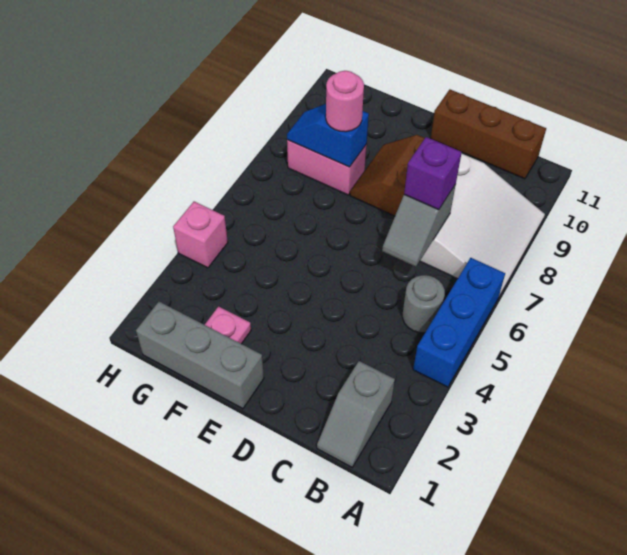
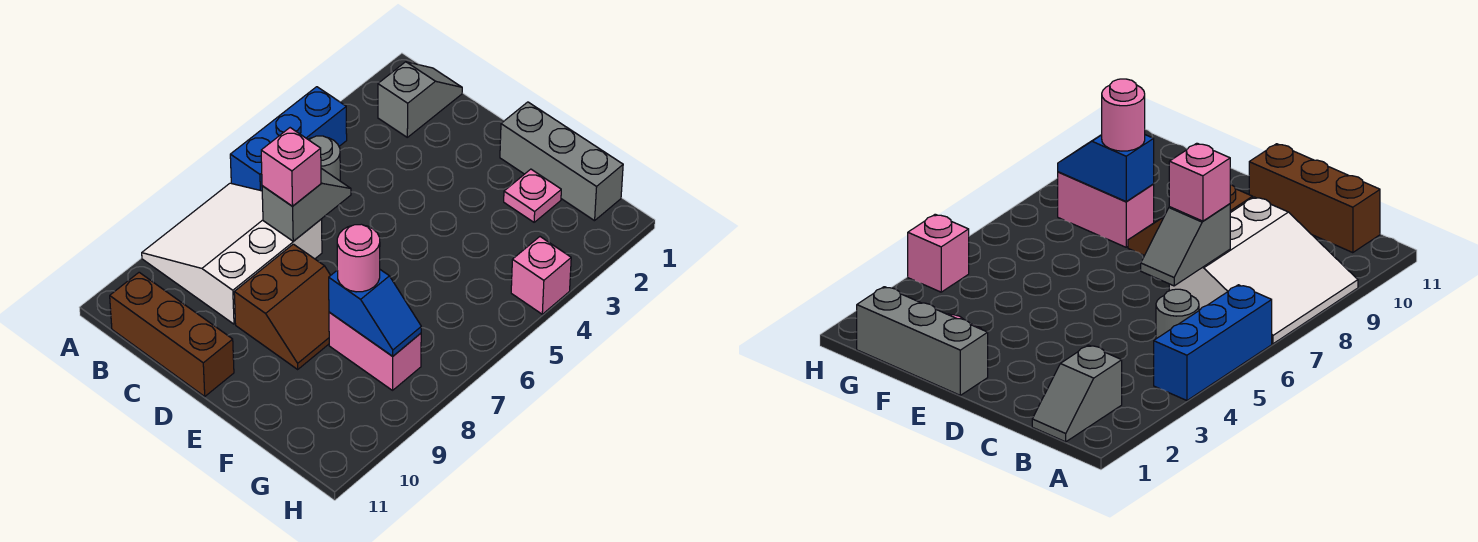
purple brick C7 level 3 -> pink brick C7 level 3

